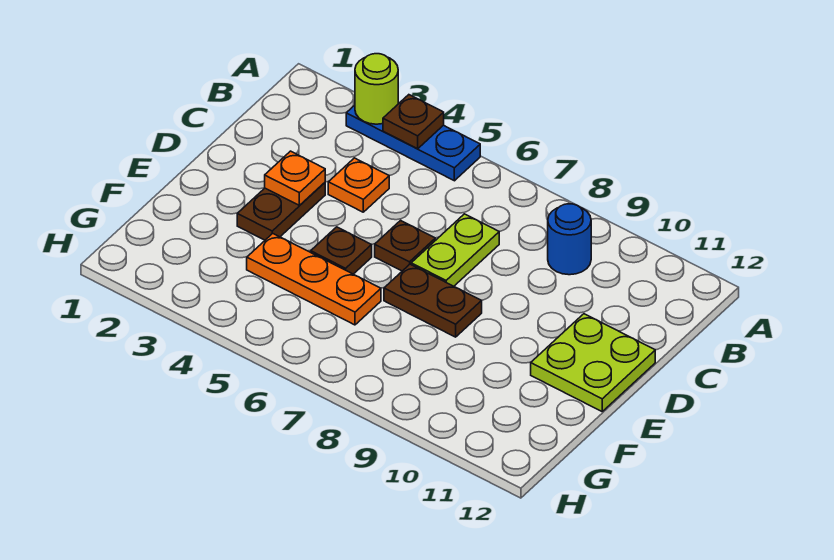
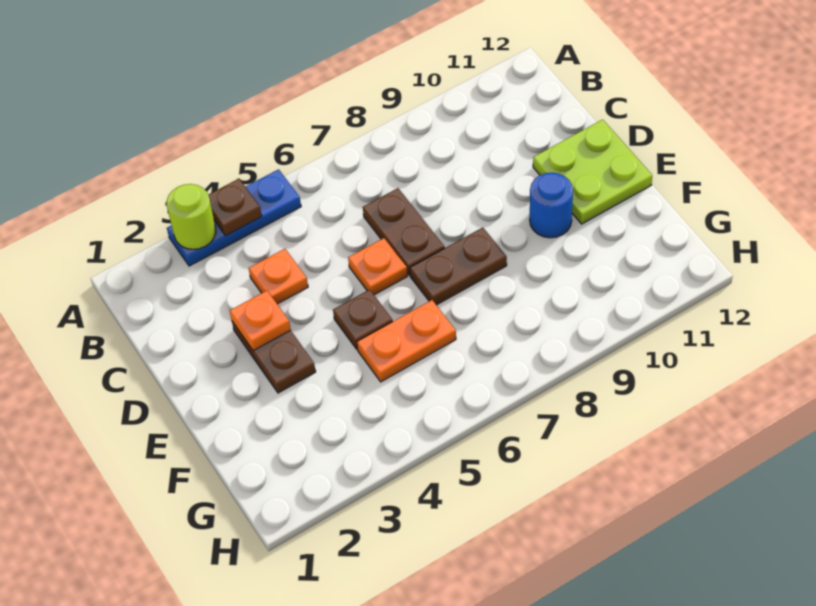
blue round brick B9 level 1 -> blue round brick E10 level 1
lime plate C7:D7 level 1 -> brown plate C7:D7 level 1
brown plate D6 level 1 -> orange plate D6 level 1
orange plate F4:F6 level 1 -> orange plate F5:F6 level 1

